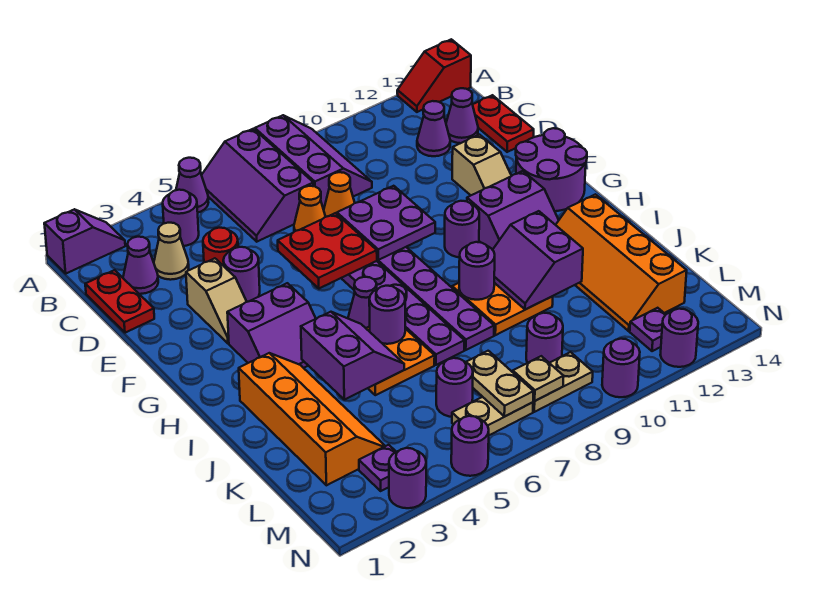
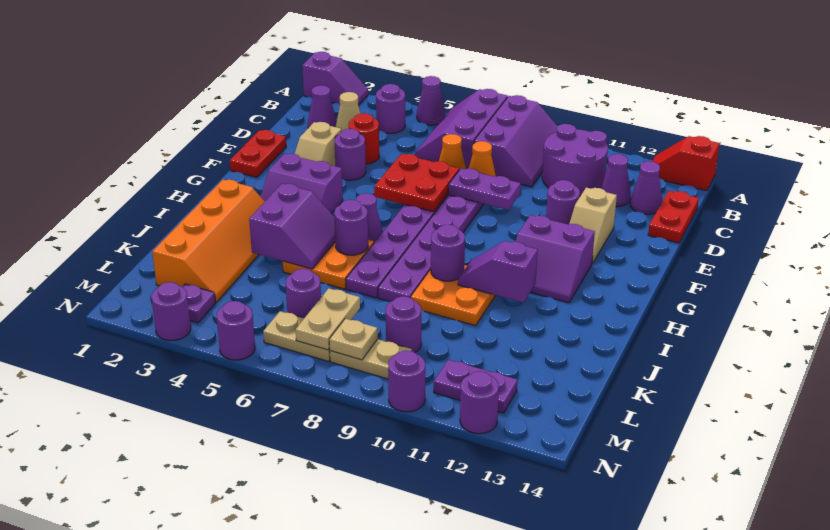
red plate C1:D1 level 1 -> red plate E1:F1 level 1
purple plate E8:F9 level 2 -> purple plate E8:E9 level 2
purple round brick F13:G14 level 1 -> purple round brick B10:C11 level 1
purple round brick G10 level 1 -> purple round brick E11 level 1
purple slope I10:J11 level 2 top 11 -> purple slope I10:I11 level 2 top 11
orange slope I12:L13 level 1 top 13 -> none
purple plate M12 level 1 -> purple plate M11:M12 level 1

